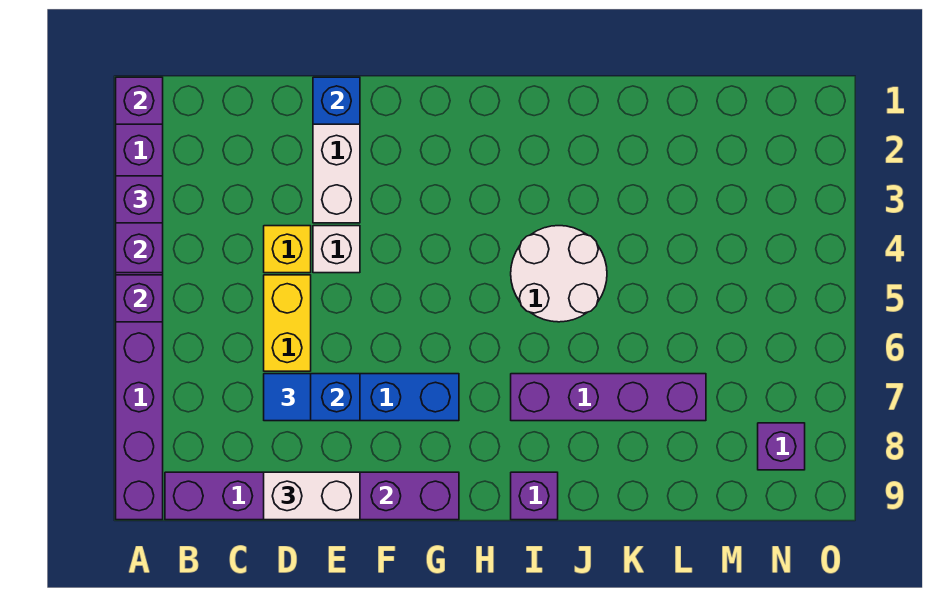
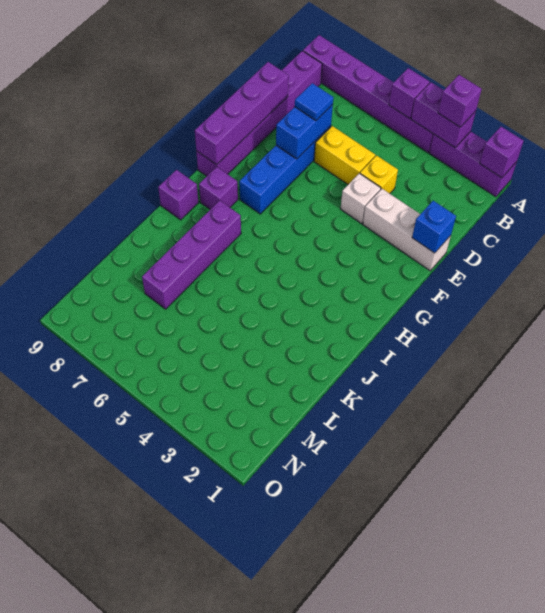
white brick D9:E9 level 3 -> none
white round brick I4:J5 level 1 -> none
purple brick N8 level 1 -> purple brick H8 level 1

